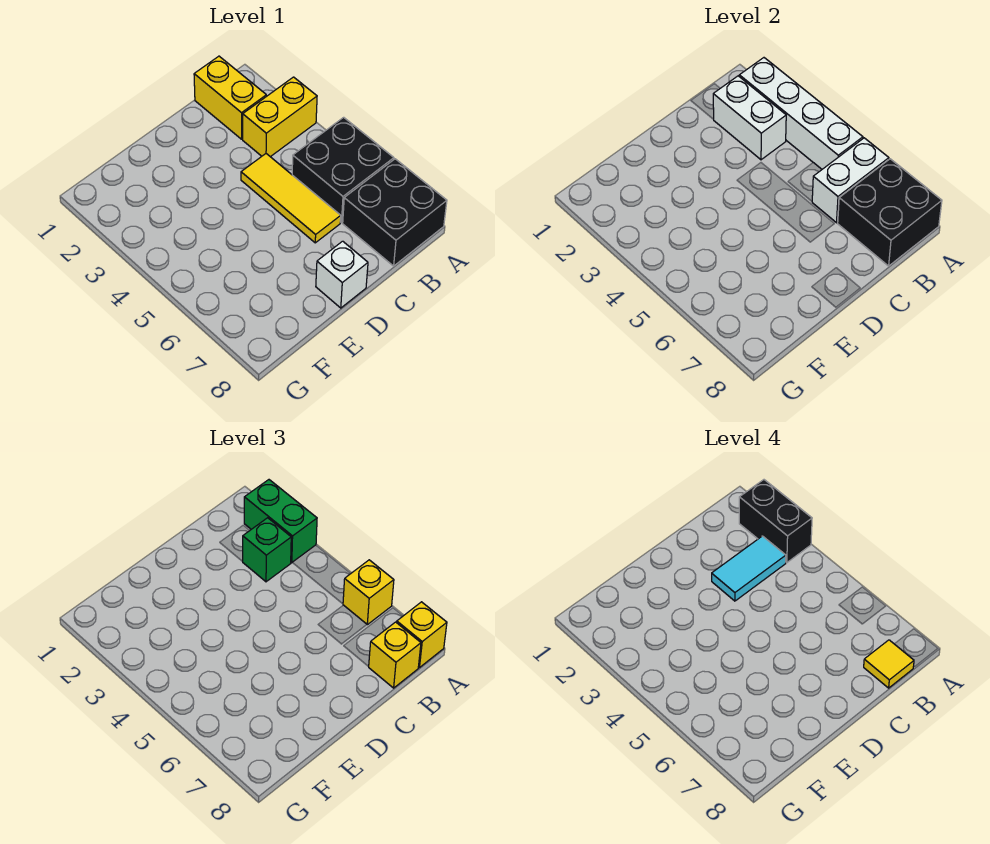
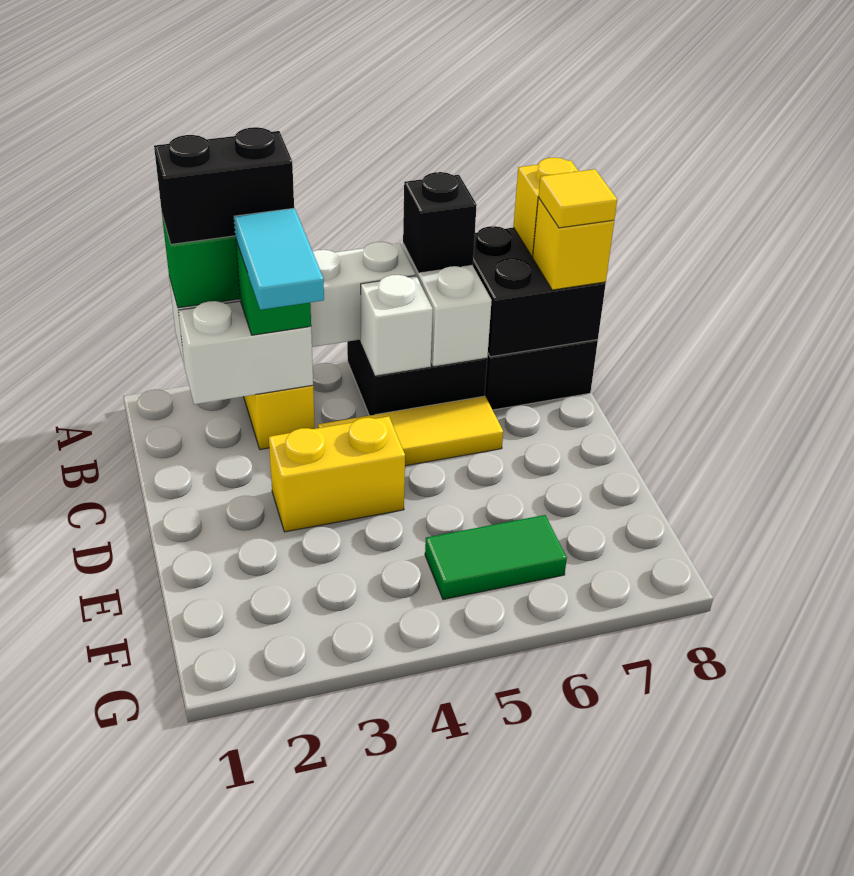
yellow brick A6 level 3 -> black brick A6 level 3
yellow brick B1:B2 level 1 -> yellow brick D3:D4 level 1
white brick D8 level 1 -> white brick B5 level 2
none -> green tile F5:F6 level 1

